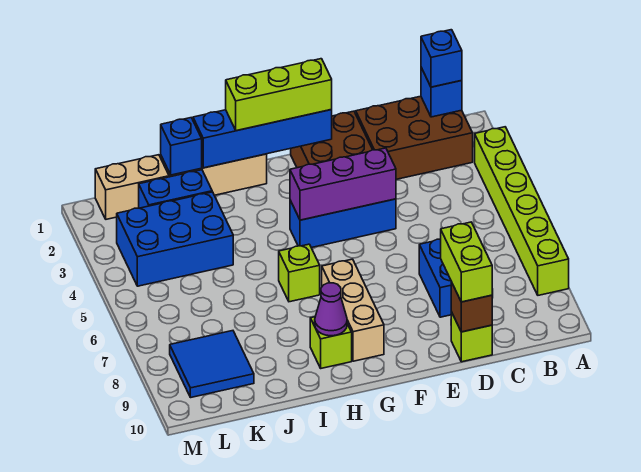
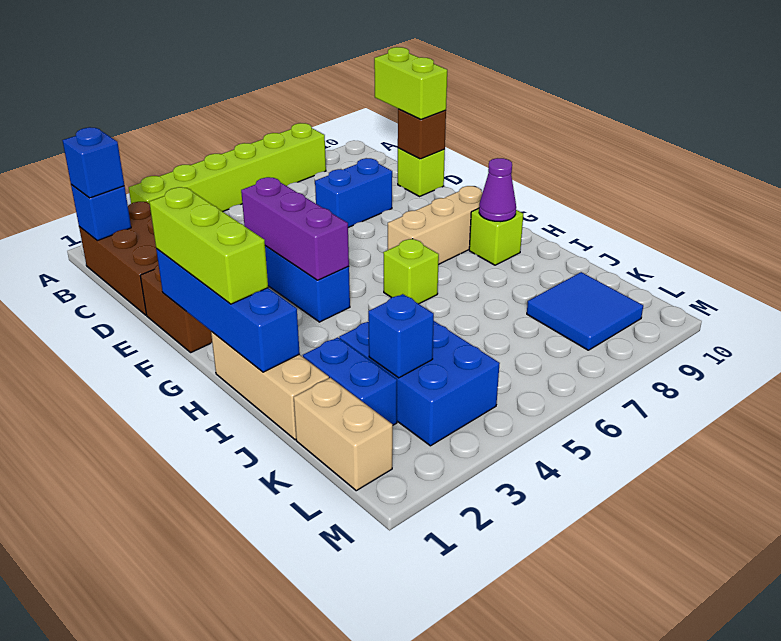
lime brick D9:D10 level 3 -> lime brick C10:D10 level 3
blue brick J1 level 2 -> blue brick K3 level 2

